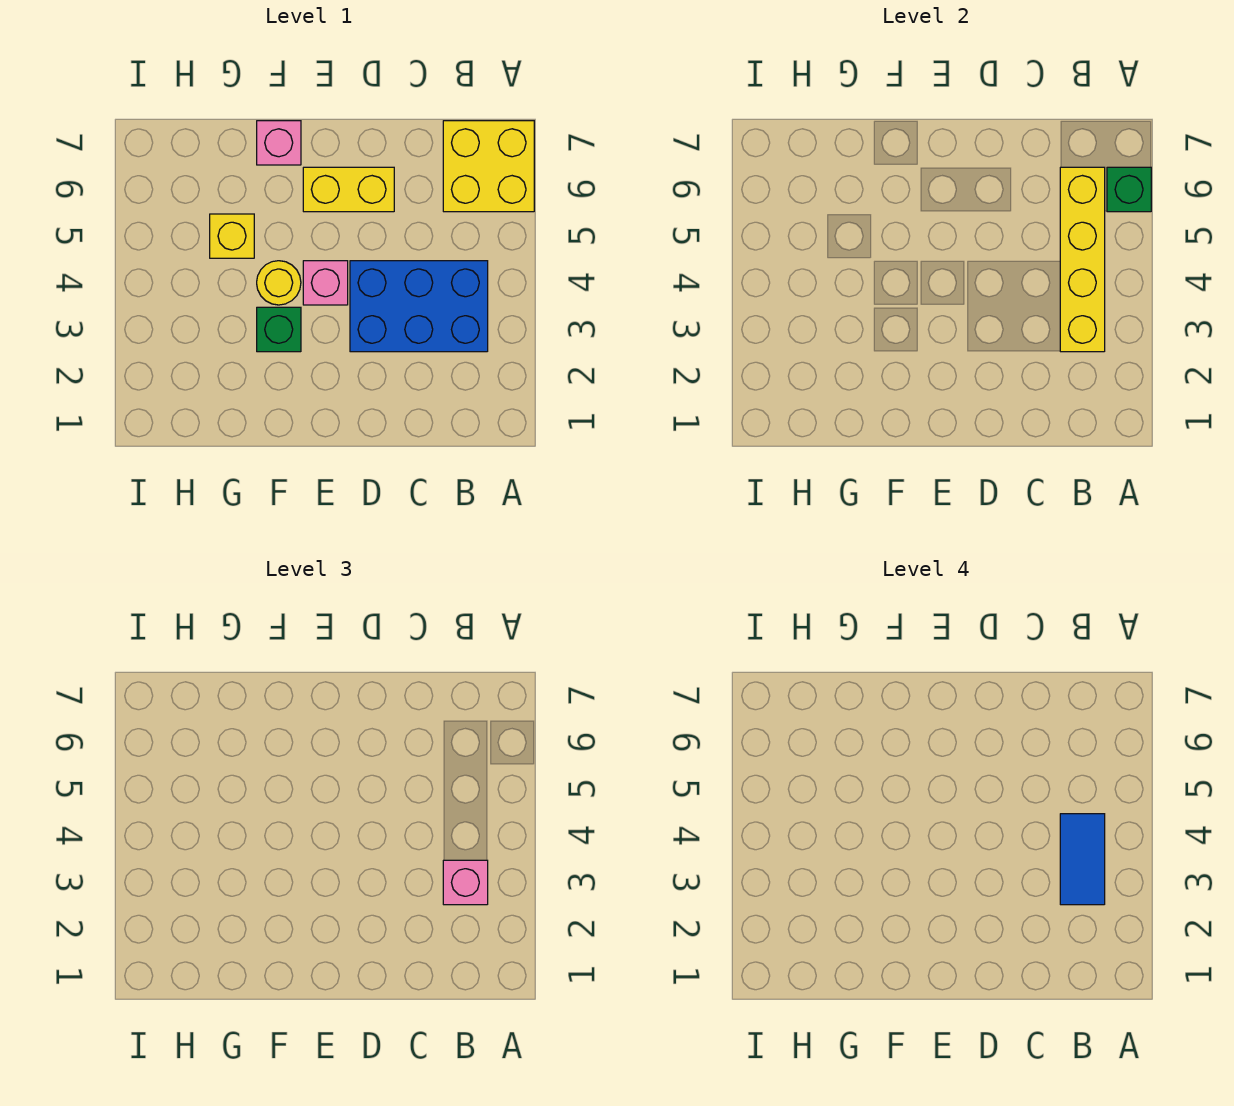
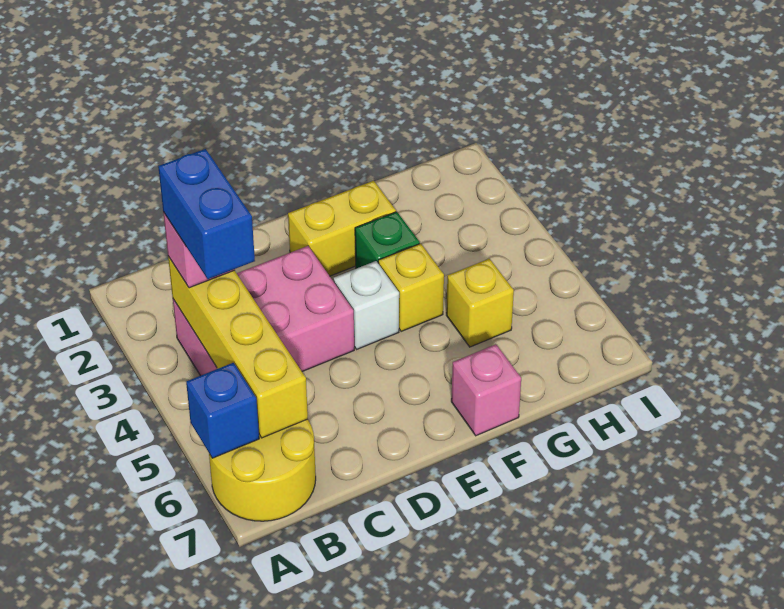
yellow brick A6:B7 level 1 -> yellow round brick A6:B7 level 1
green brick A6 level 2 -> blue brick A6 level 2
blue brick B3:D4 level 1 -> pink brick B3:D4 level 1
blue tile B3:B4 level 4 -> blue brick B3:B4 level 4
yellow brick D6:E6 level 1 -> yellow brick E2:F2 level 1
pink brick E4 level 1 -> white brick E4 level 1
yellow round brick F4 level 1 -> yellow brick F4 level 1

